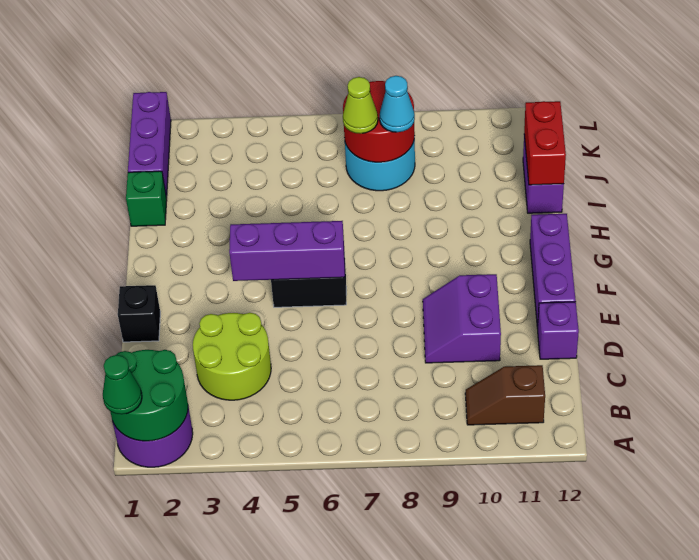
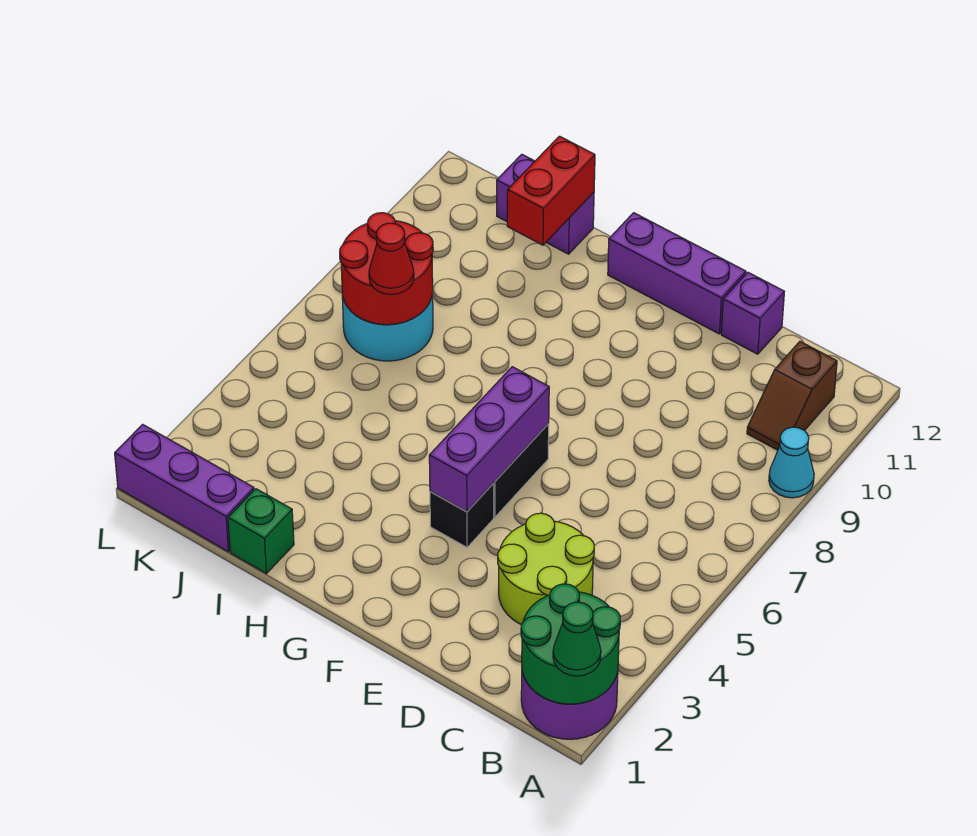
purple slope D9:E10 level 1 top 10 -> none
black brick E1 level 1 -> black brick F4 level 1
red brick I12:J12 level 2 -> red brick I11:I12 level 2
lime cone J7 level 3 -> red cone J7 level 3
cyan cone J8 level 3 -> cyan cone A9 level 1

